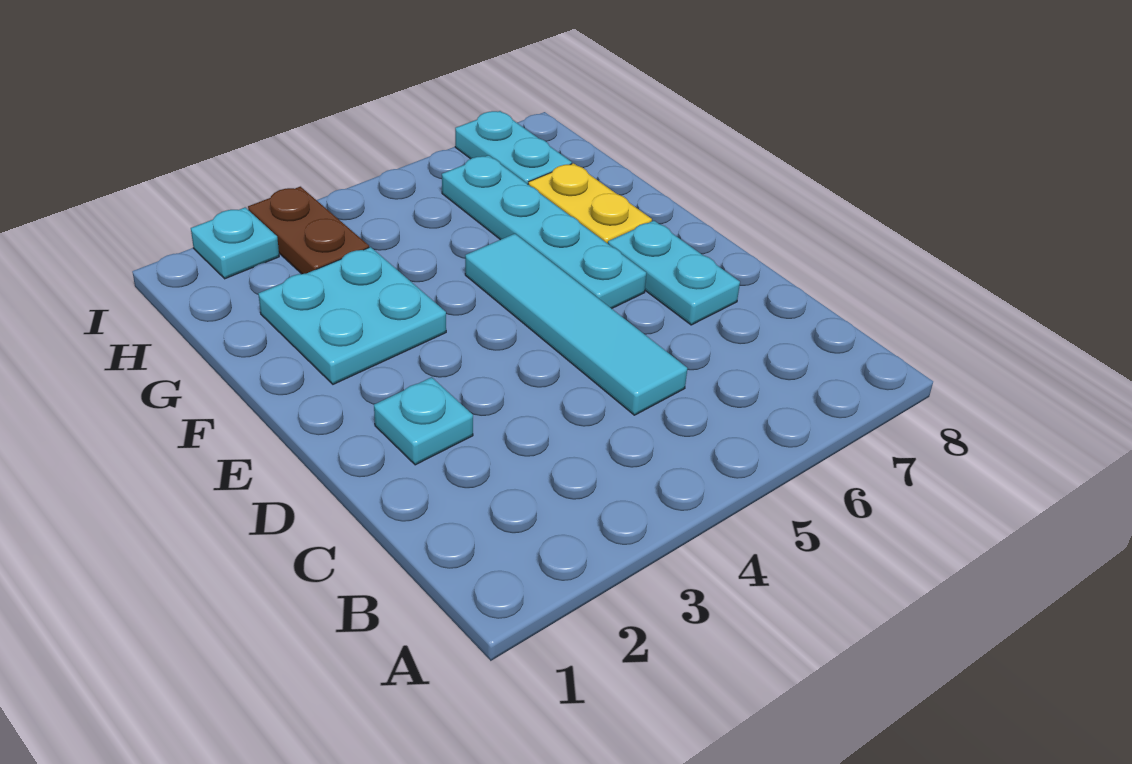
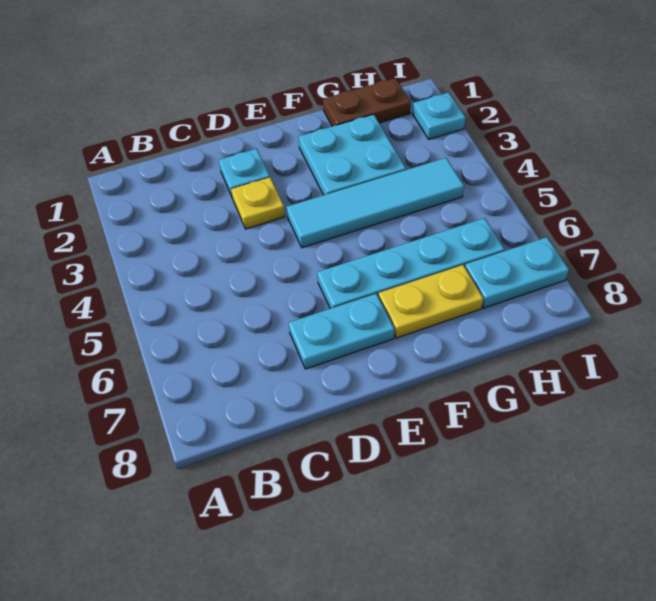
cyan tile C5:F5 level 1 -> cyan tile E4:H4 level 1
none -> yellow plate D3 level 1
brown plate H3:I3 level 1 -> brown plate G1:H1 level 1

